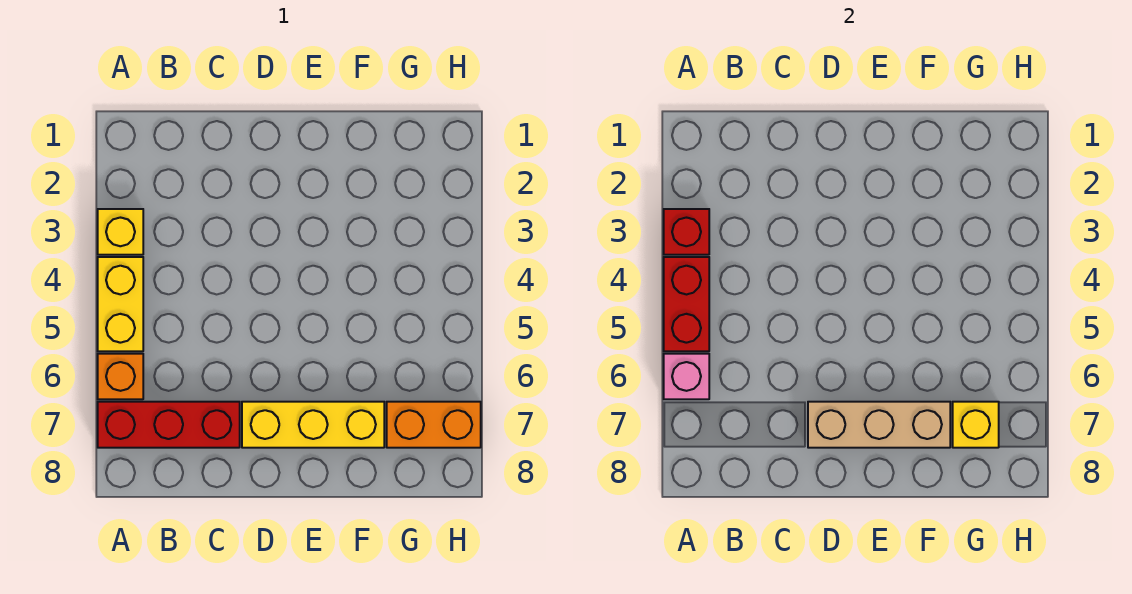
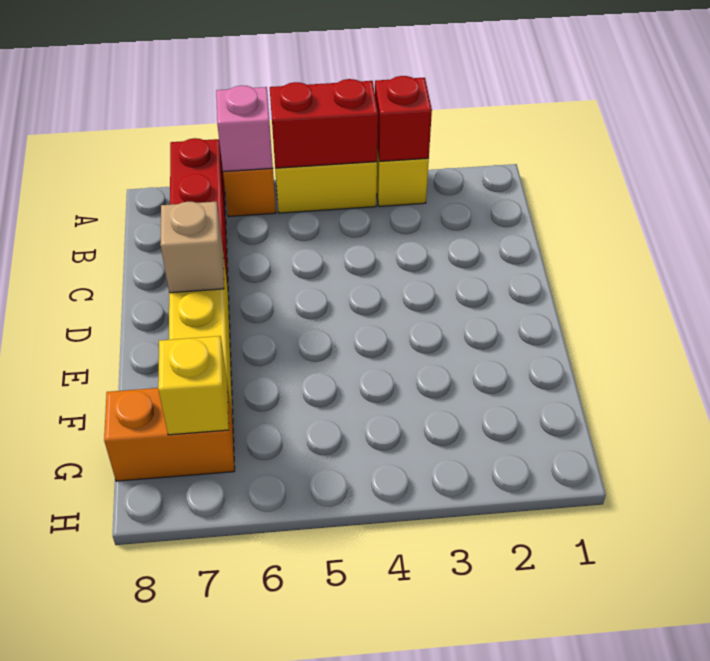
tan brick D7:F7 level 2 -> tan brick D7 level 2
orange brick G7:H7 level 1 -> orange brick G7:G8 level 1

